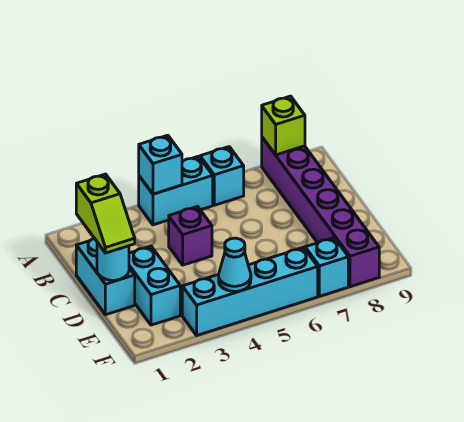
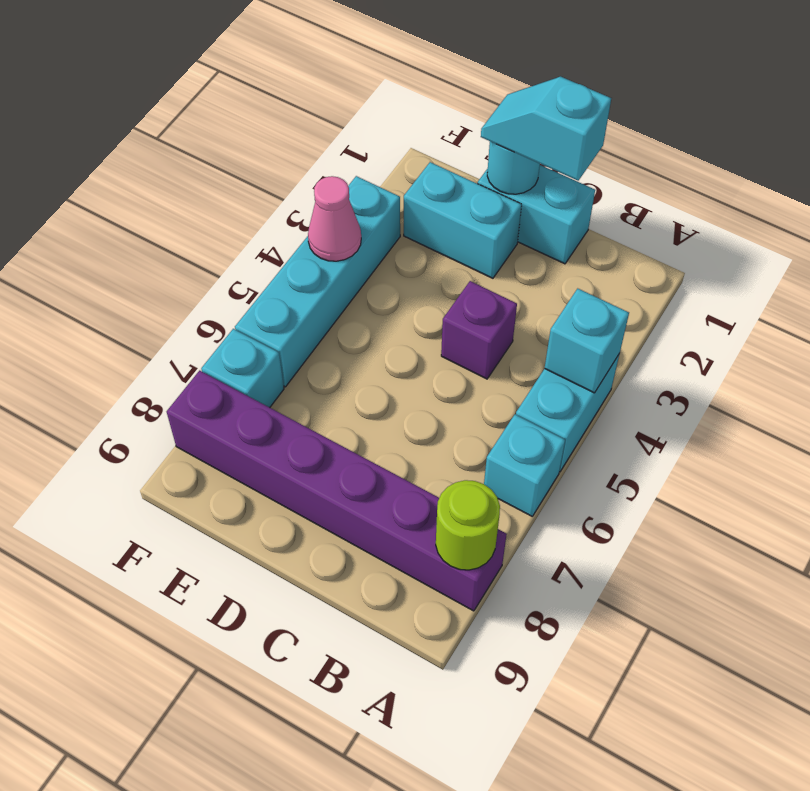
lime brick A8 level 2 -> lime round brick A8 level 2
lime slope C1:D1 level 3 top C -> cyan slope C1:D1 level 3 top C
cyan cone F4 level 2 -> pink cone F4 level 2

